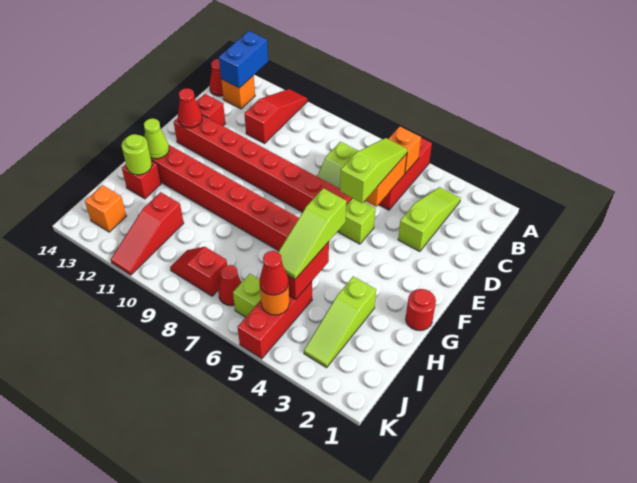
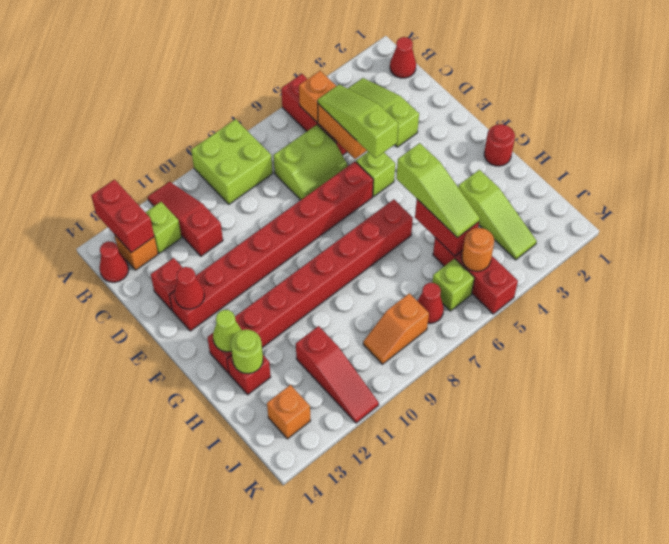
none -> lime brick A8:B9 level 1
blue brick A13:B13 level 2 -> red brick A13:B13 level 2
none -> lime brick B12 level 1
red cone J5 level 3 -> red cone B1 level 1
red slope J8:J9 level 1 top 8 -> orange slope J8:J9 level 1 top 8

